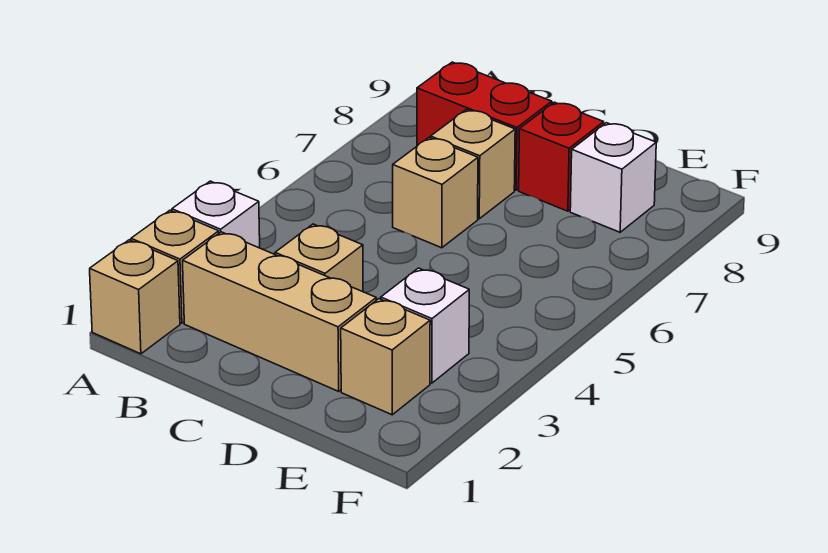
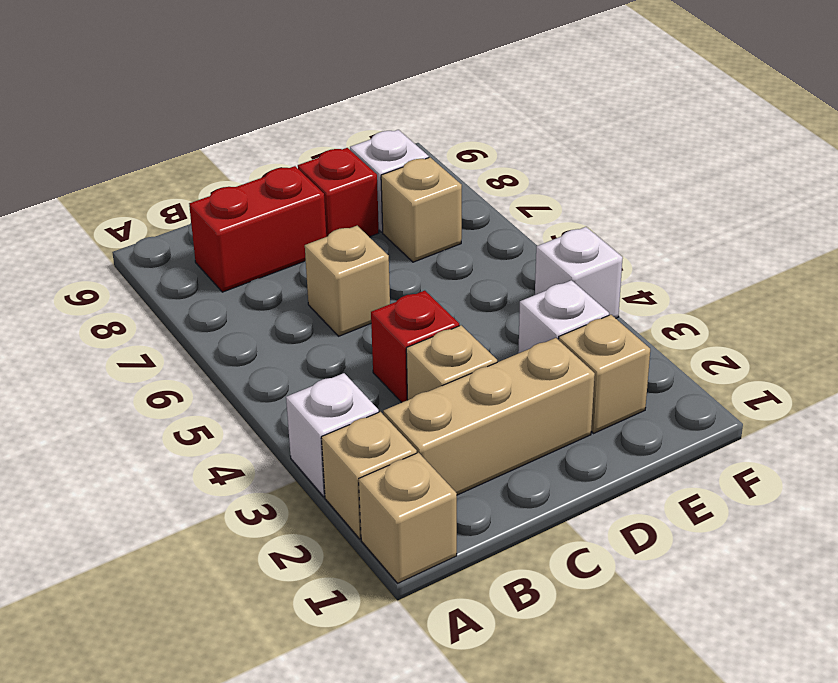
none -> red brick C4 level 1
tan brick C7 level 1 -> tan brick E7 level 1
none -> white brick F4 level 1

